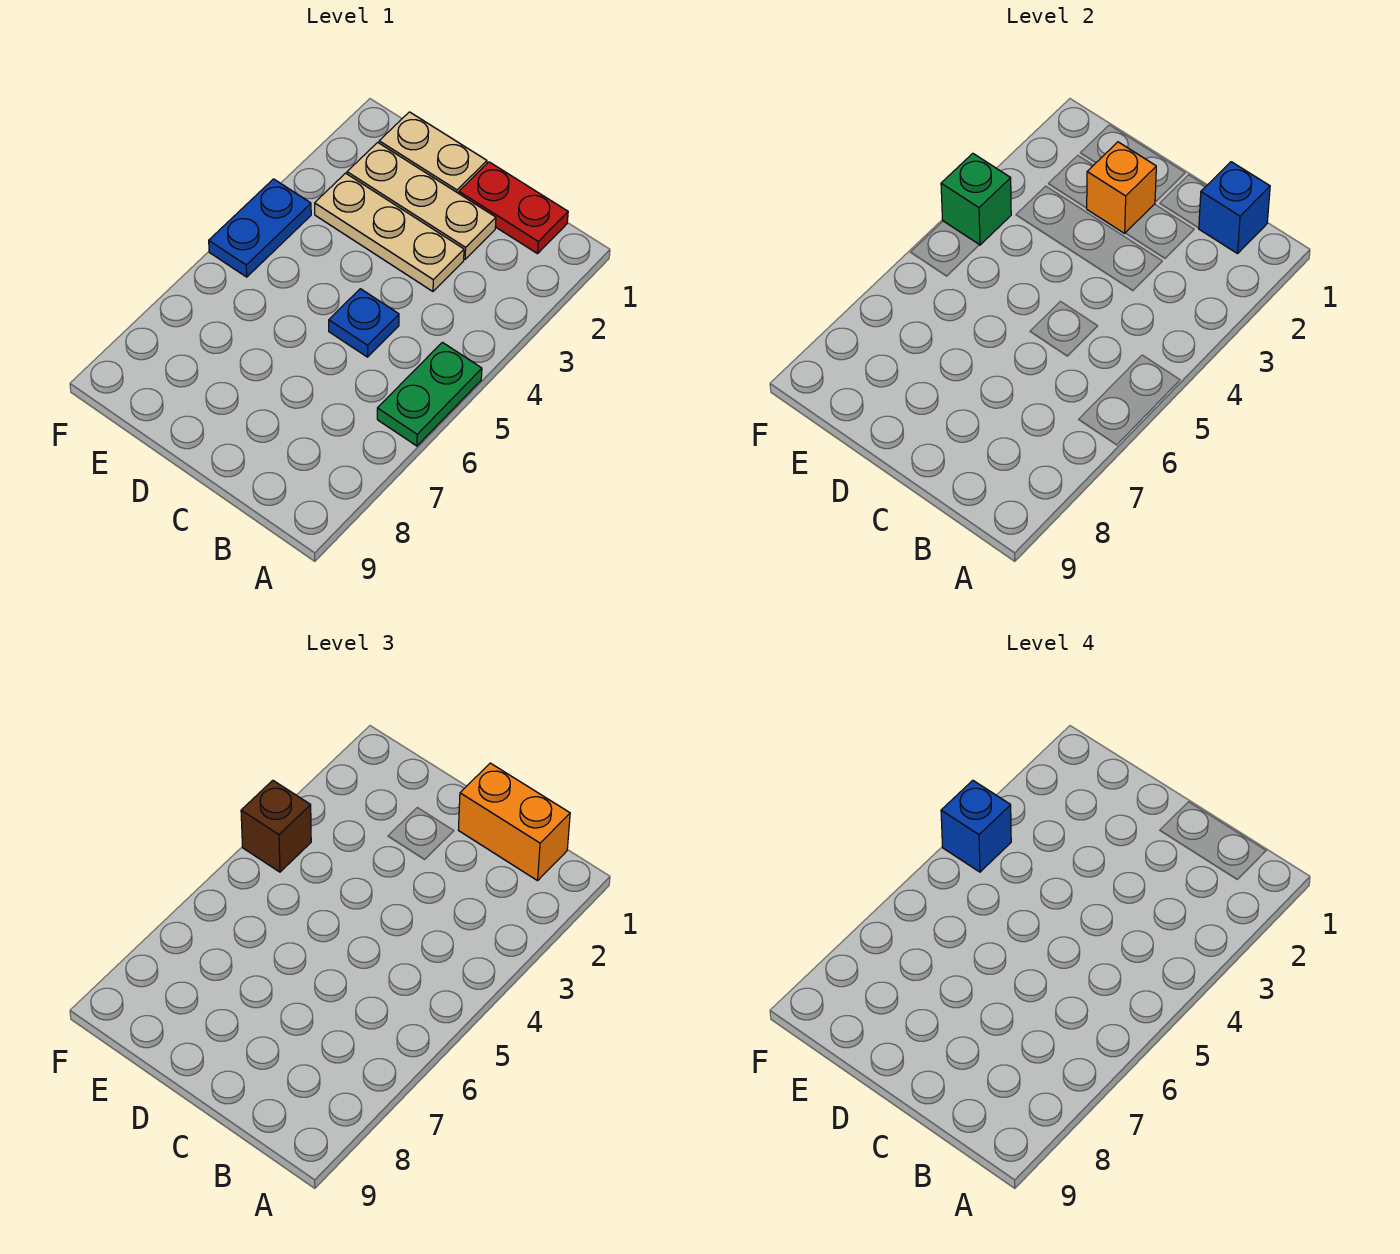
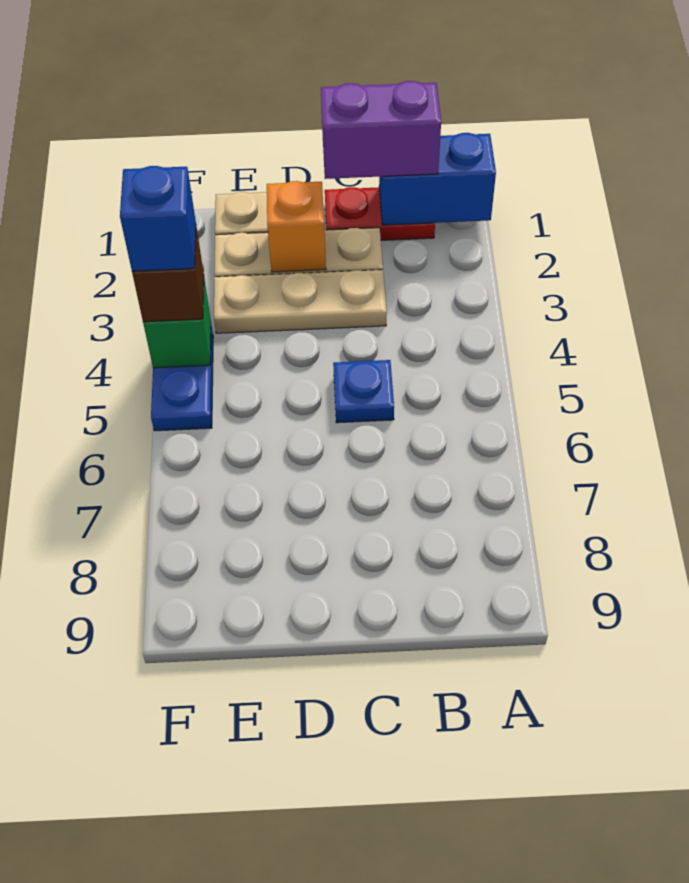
green plate A5:A6 level 1 -> none
blue brick B1 level 2 -> blue brick A1:B1 level 2
orange brick B1:C1 level 3 -> purple brick B1:C1 level 3

